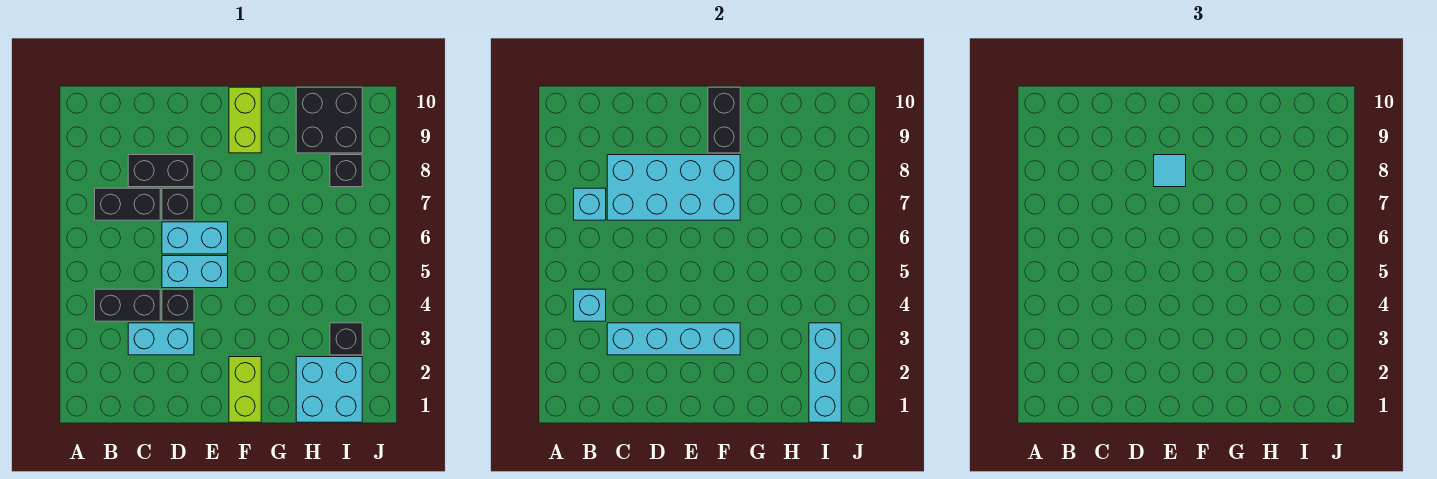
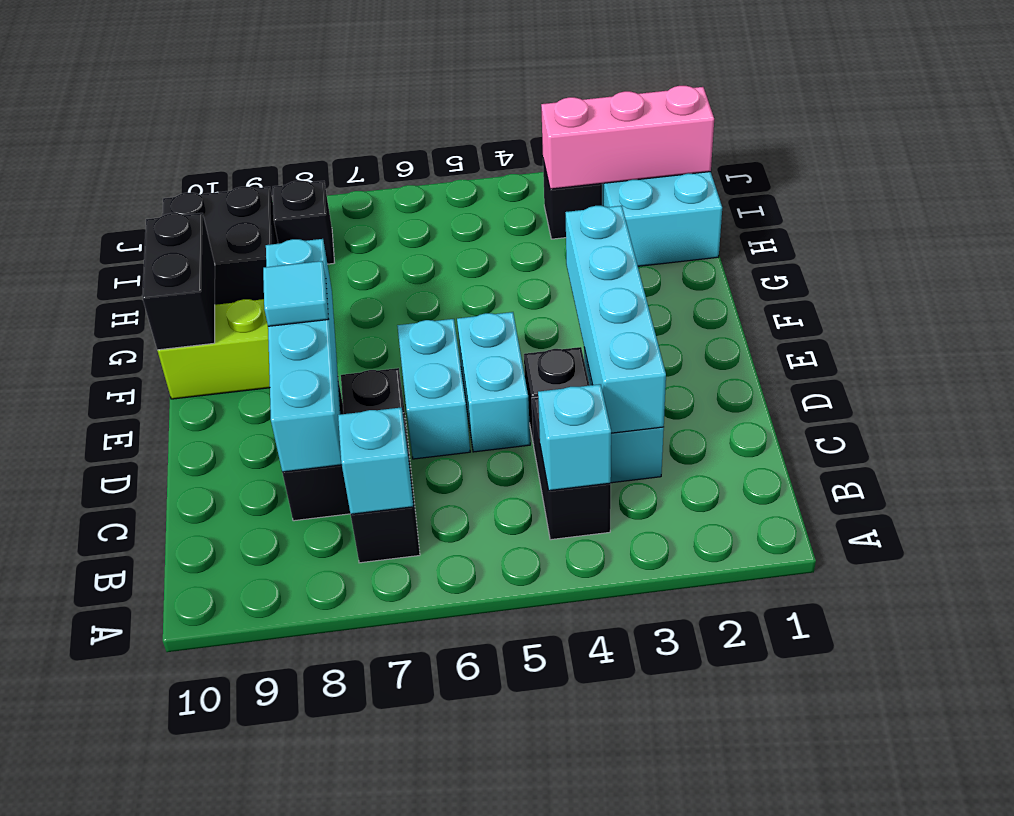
cyan brick C7:F8 level 2 -> cyan brick C8:F8 level 2
lime brick F1:F2 level 1 -> none
black brick F9:F10 level 2 -> black brick F10:G10 level 2
cyan brick I1:I3 level 2 -> pink brick I1:I3 level 2

